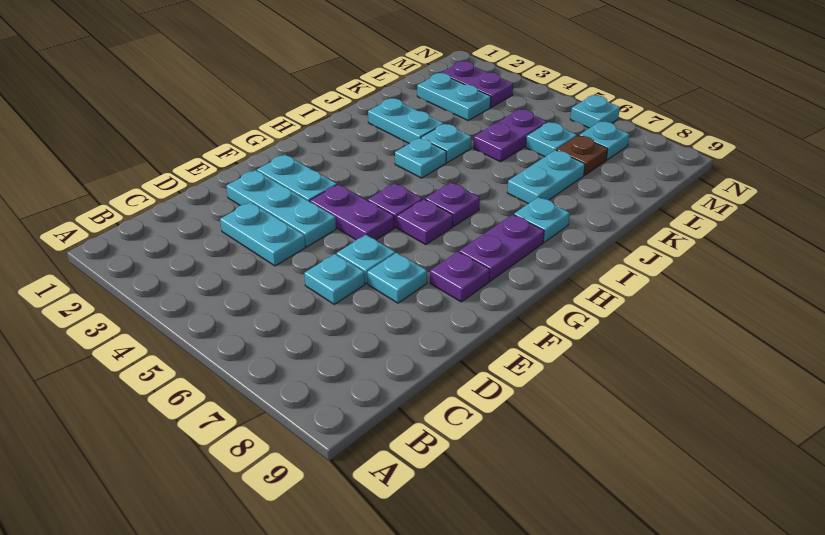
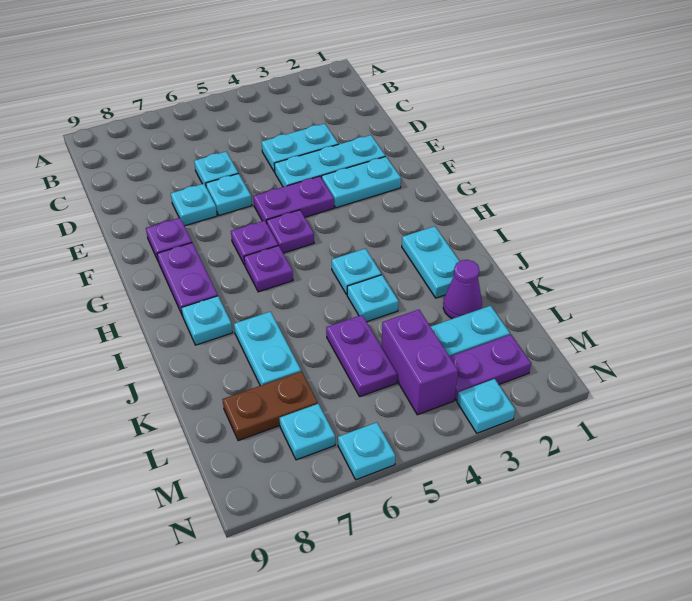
cyan plate J2:J3 level 1 -> cyan plate I2:J2 level 1
none -> purple cone K2 level 1
none -> purple brick L4:M4 level 1
cyan plate L6 level 1 -> cyan plate N3 level 1
brown plate L7 level 1 -> brown plate L7:L8 level 1

